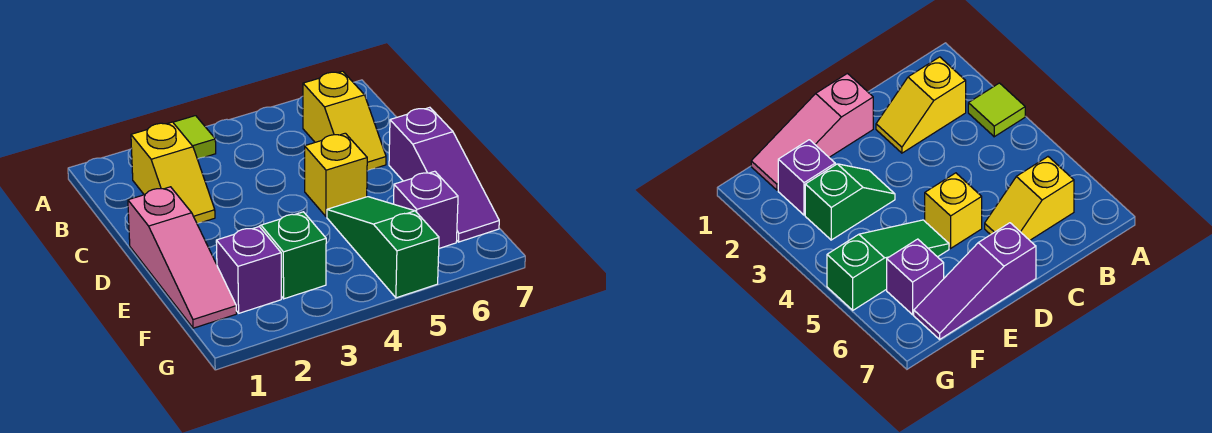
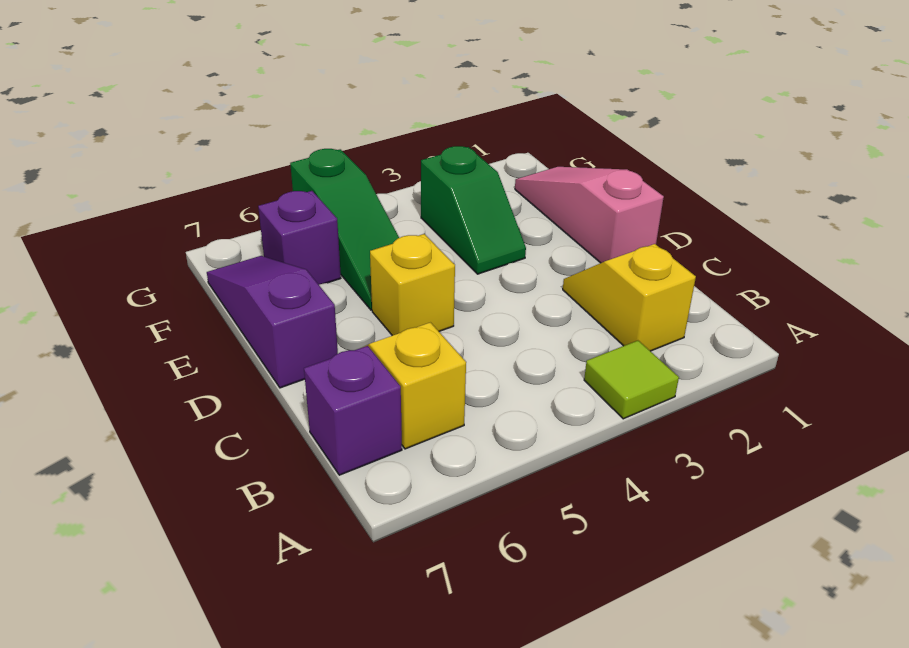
purple brick F2 level 1 -> purple brick B7 level 1

